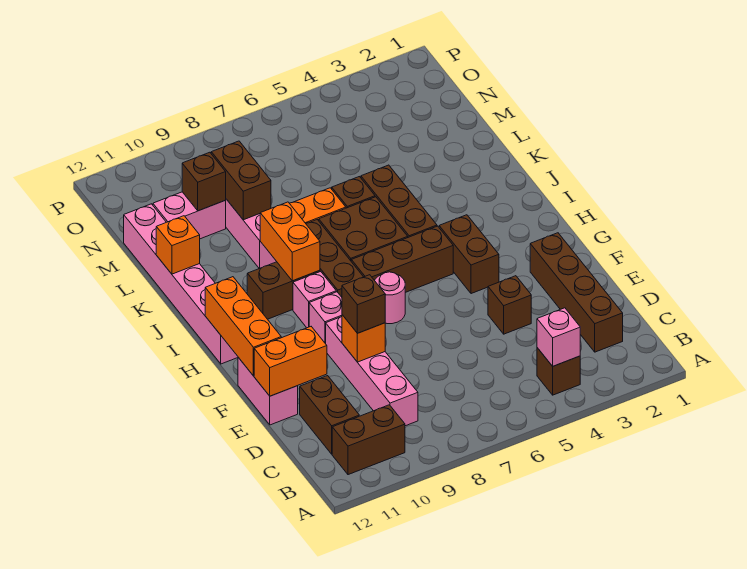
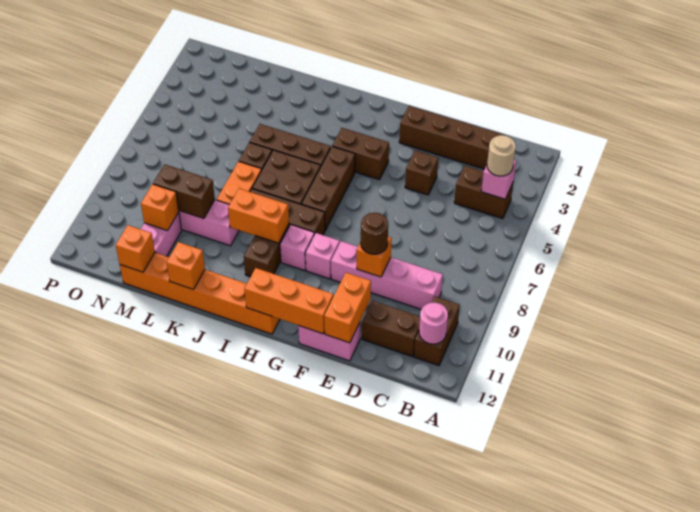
brown brick B4 level 1 -> brown brick B4:C4 level 1
none -> tan round brick B4 level 3
brown brick E9 level 3 -> brown round brick E9 level 3
pink round brick G7 level 1 -> pink round brick B11 level 2
pink brick H12:M12 level 1 -> orange brick H12:M12 level 1
brown brick M10 level 2 -> orange brick M10 level 2
none -> orange brick M12 level 2

